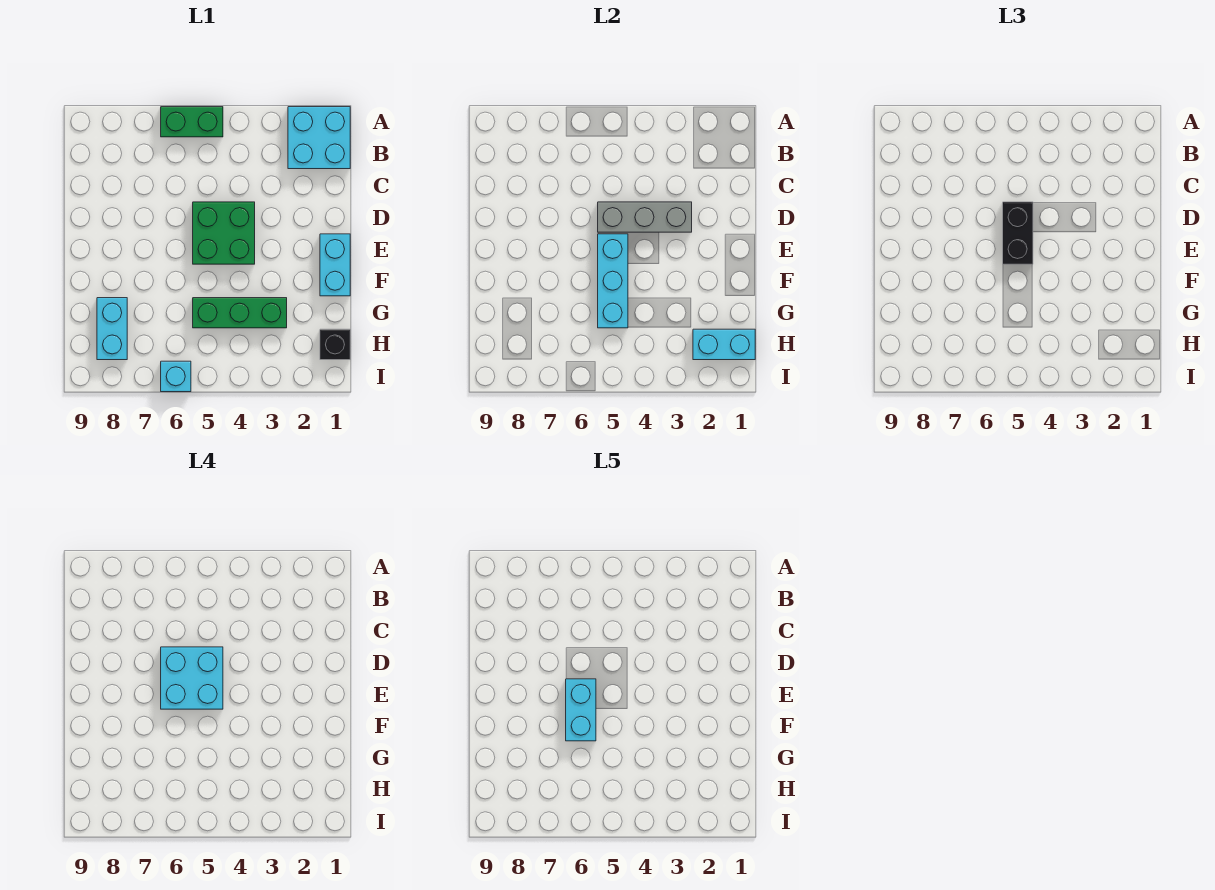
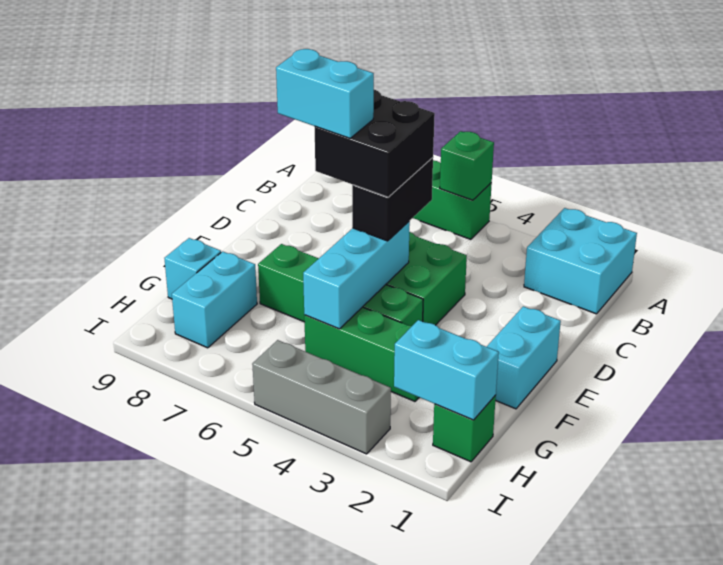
none -> green brick A5 level 2
grey brick D3:D5 level 2 -> grey brick I3:I5 level 1
cyan brick D5:E6 level 4 -> black brick D5:E6 level 4
cyan brick E6:F6 level 5 -> cyan brick E6:E7 level 5
none -> green brick F4:F7 level 1
black brick H1 level 1 -> green brick H1 level 1
cyan brick I6 level 1 -> cyan brick G9 level 1

